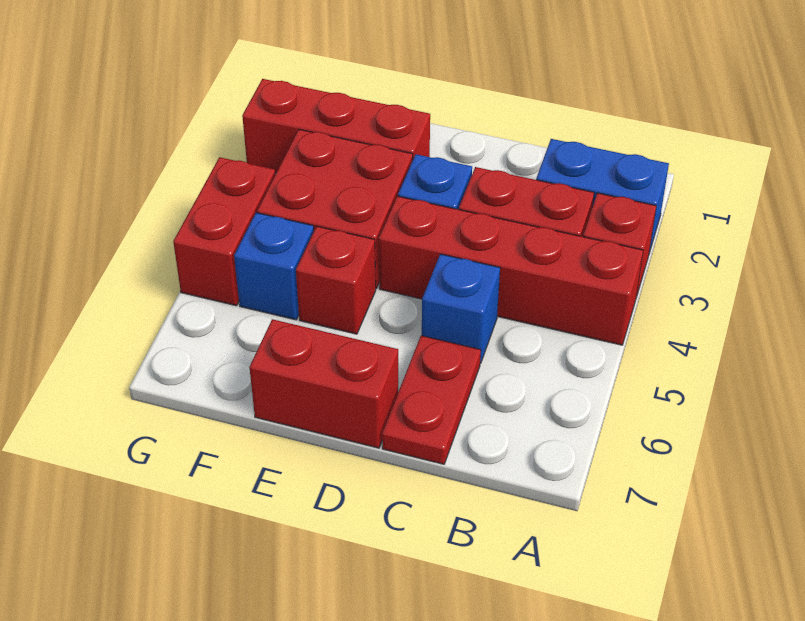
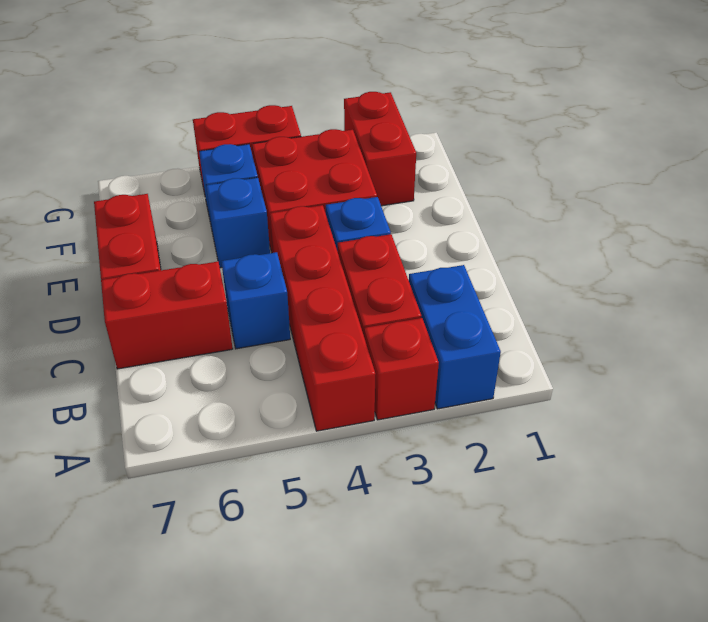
red plate C6:C7 level 1 -> red brick C6:C7 level 1
red brick E2:G2 level 1 -> red brick F2:G2 level 1
red brick E5 level 1 -> blue brick E5 level 1

